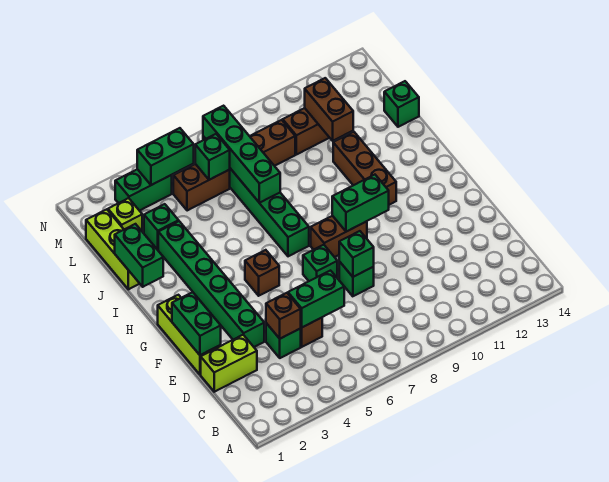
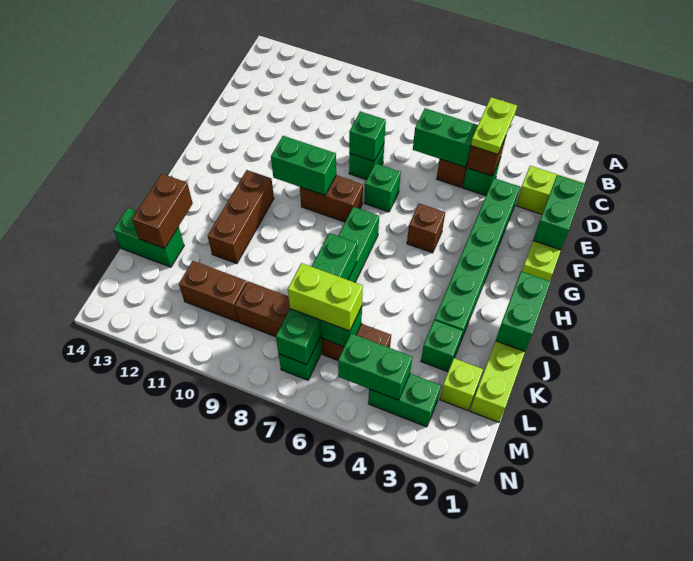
none -> lime plate C4:D4 level 3
brown brick K11:L11 level 2 -> brown brick J13:K13 level 2
green brick K14 level 1 -> green brick K13:K14 level 1
none -> lime brick L6:L7 level 3

